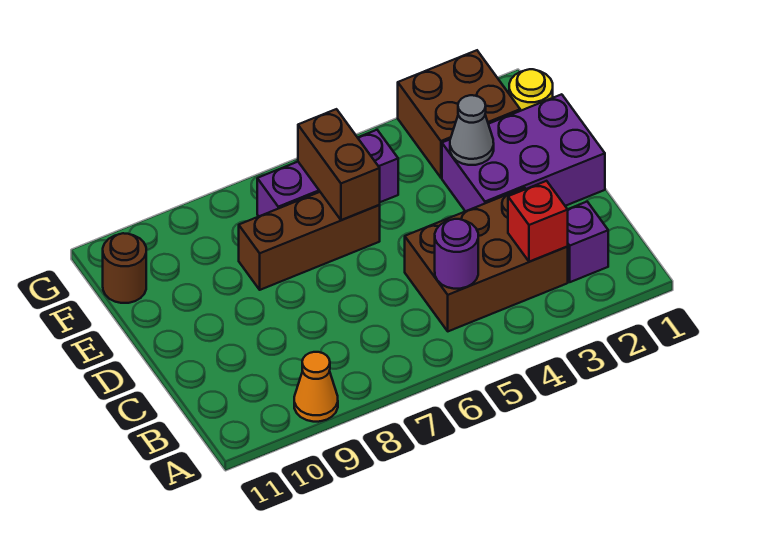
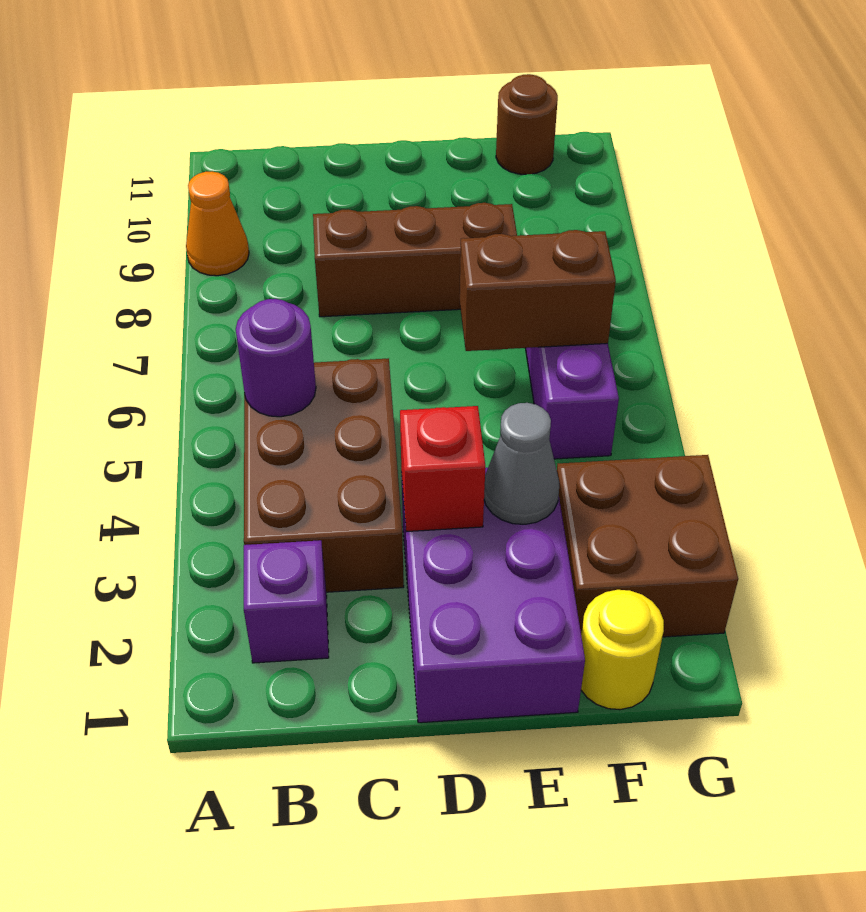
red brick B3 level 2 -> red brick D3 level 2
brown brick E6:E8 level 1 -> brown brick C8:E8 level 1

